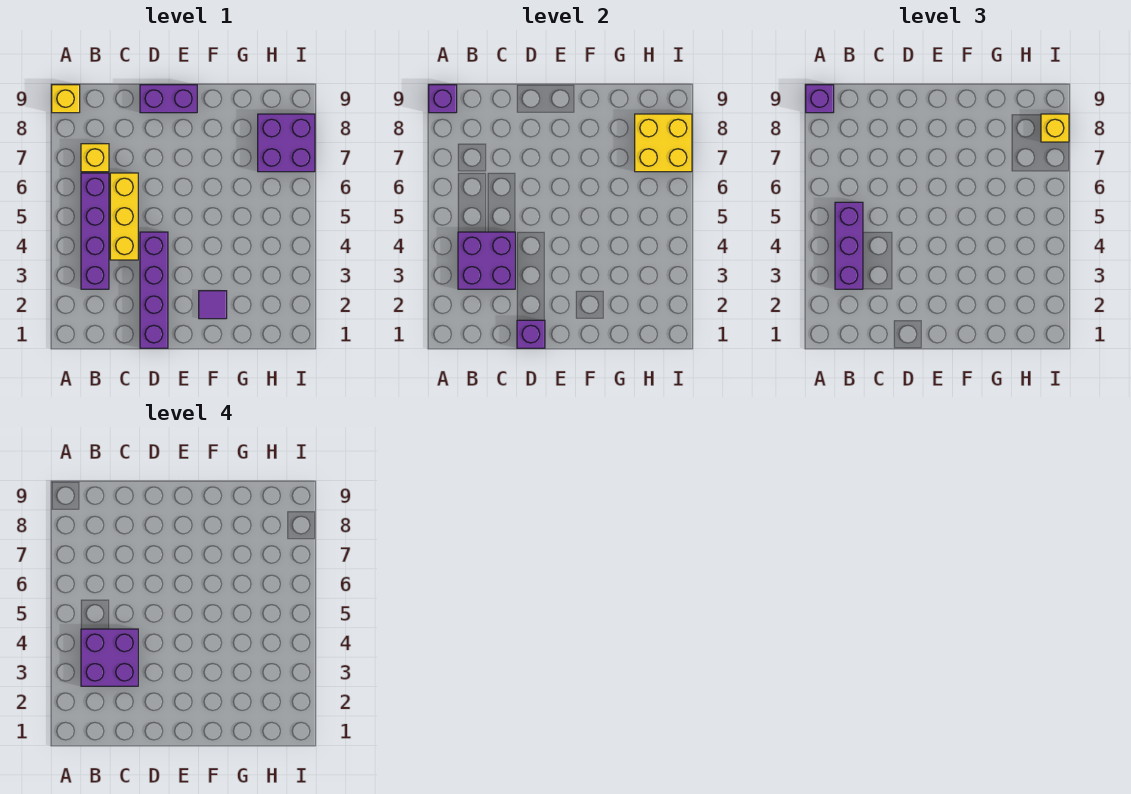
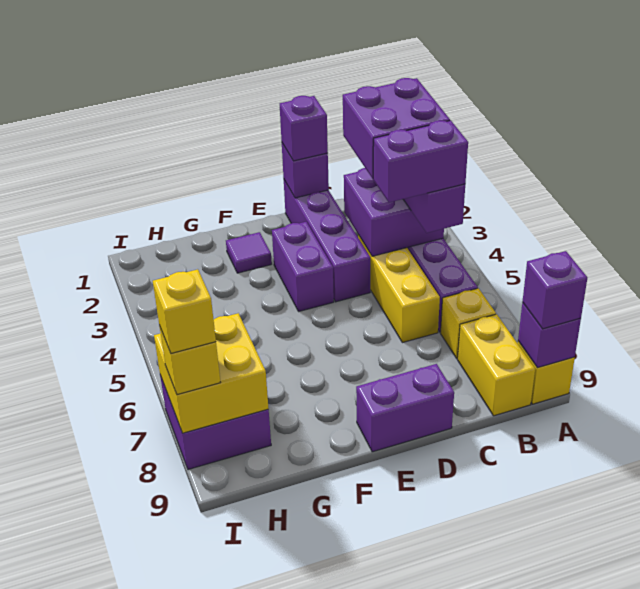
none -> purple brick B5:C5 level 4
none -> yellow brick B8:B9 level 1
none -> purple brick D1 level 3
none -> purple brick E3:E4 level 1
none -> yellow brick I8 level 4

